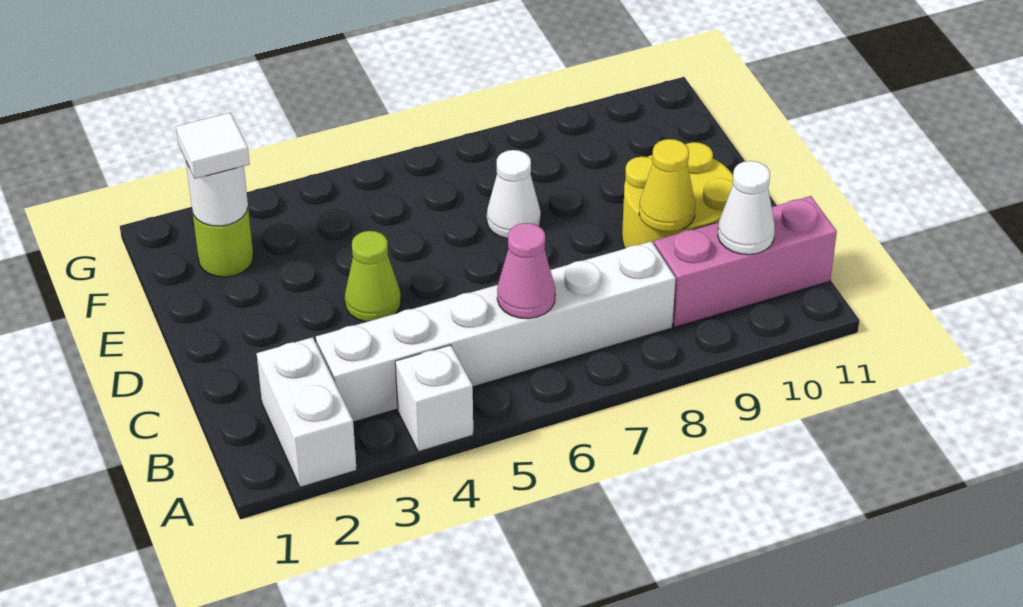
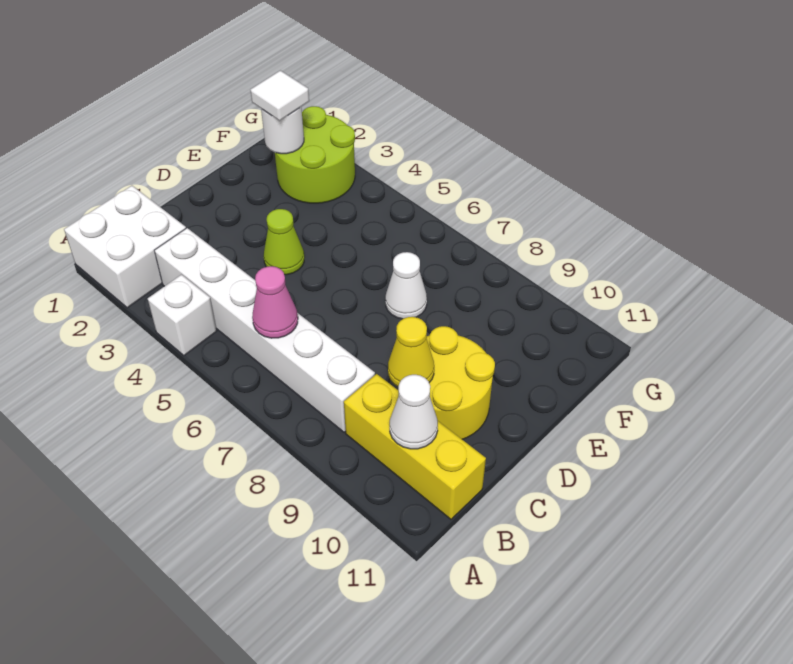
white brick A2:B2 level 1 -> white brick A1:B2 level 1
pink brick B9:B11 level 1 -> yellow brick B9:B11 level 1
lime round brick F2 level 1 -> lime round brick F2:G3 level 1

